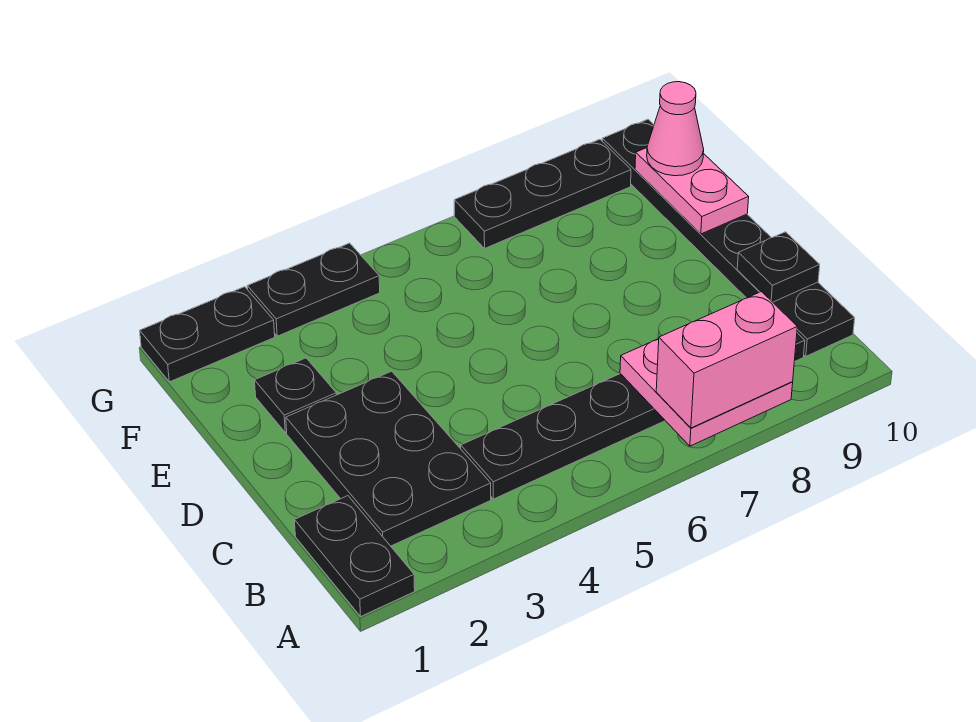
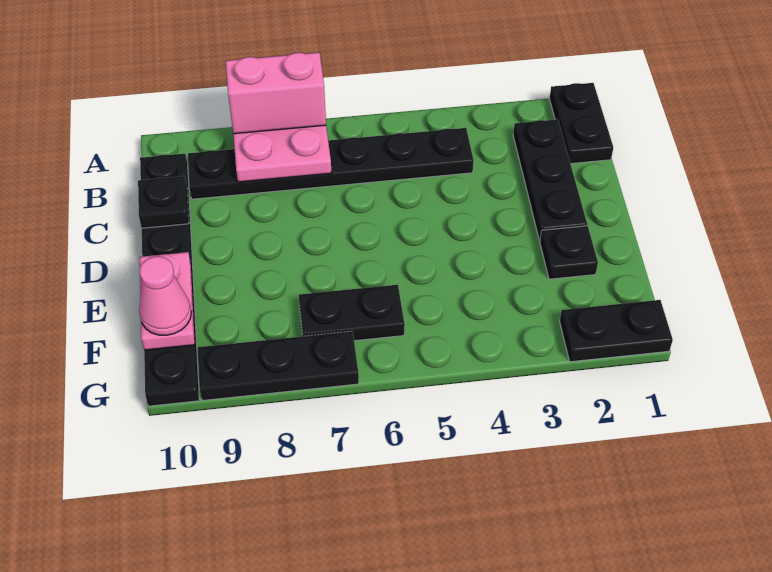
black plate B2:D3 level 1 -> black plate B2:D2 level 1
black plate G3:G4 level 1 -> black plate F6:F7 level 1

